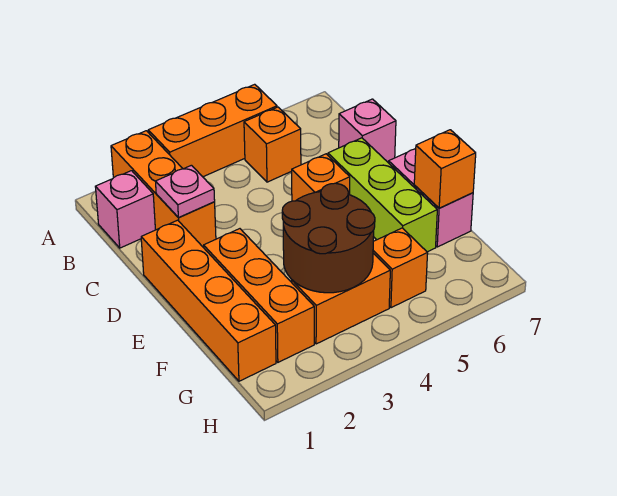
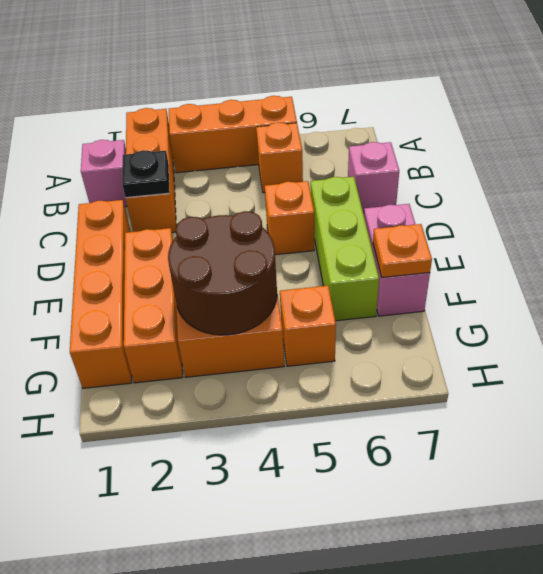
pink plate C2 level 2 -> black plate C2 level 2
orange brick F7 level 2 -> orange plate F7 level 2

